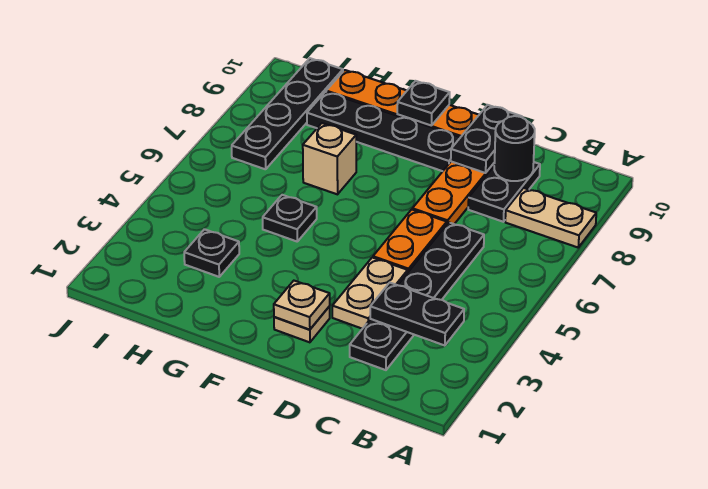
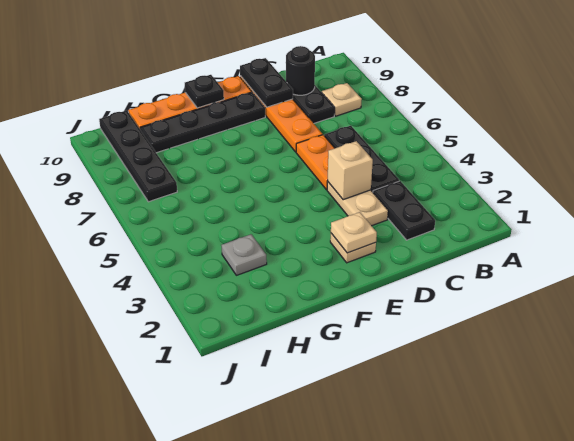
tan plate A8:B8 level 1 -> tan plate B8 level 1
black plate B3:C3 level 2 -> none
black plate G5 level 1 -> none
tan brick G7 level 1 -> tan brick D4 level 2
black plate H3 level 1 -> grey plate H3 level 1

